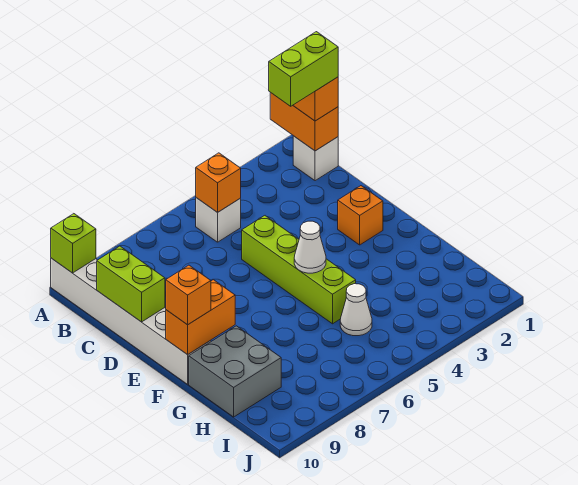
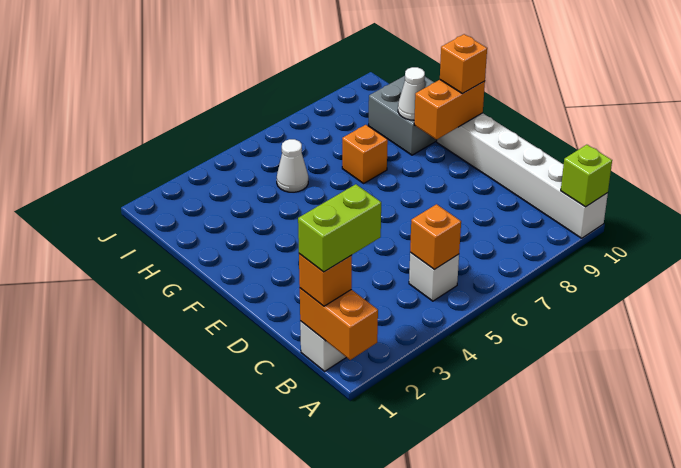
lime brick C10:D10 level 2 -> none
lime brick D5:G5 level 1 -> none
orange brick E2 level 1 -> orange brick G7 level 1
white cone F5 level 2 -> white cone G9 level 2

